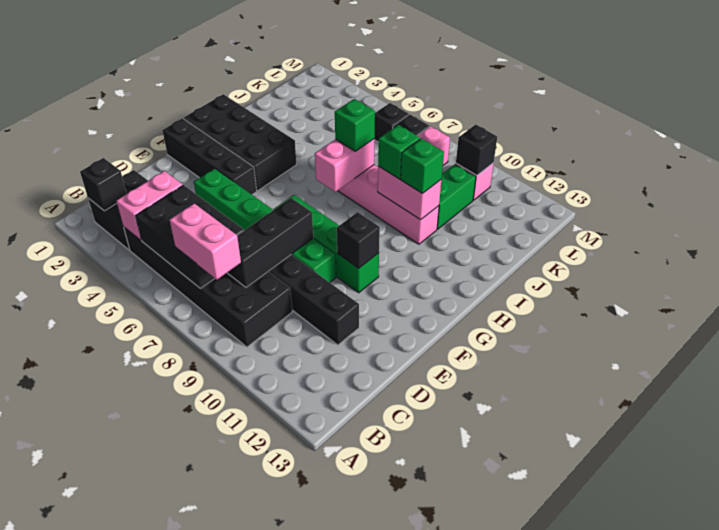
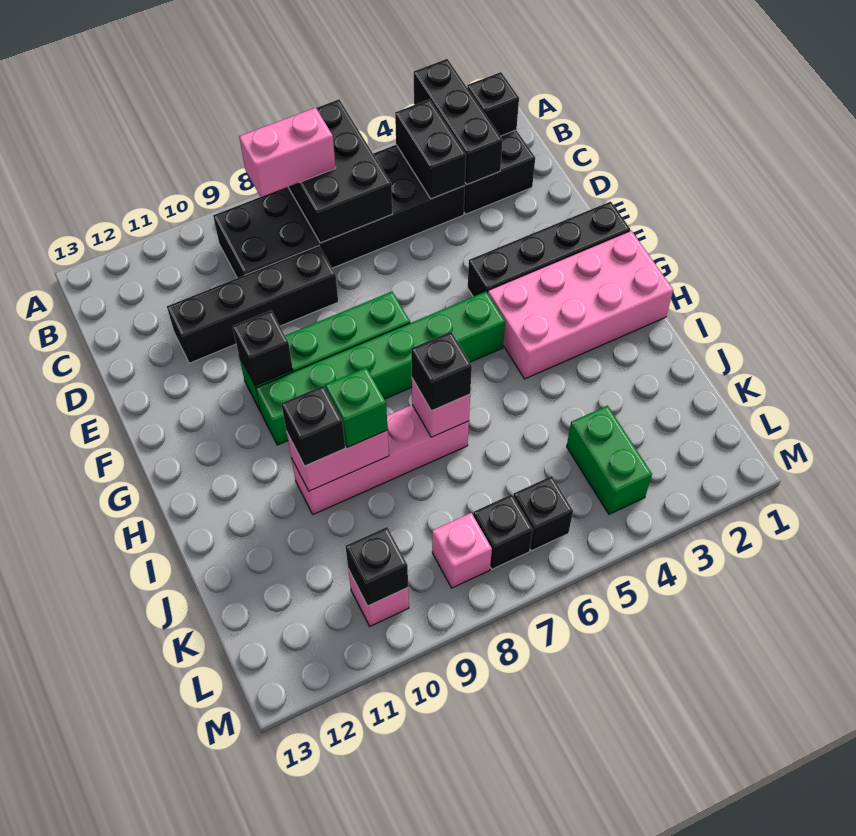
pink brick B4:C4 level 2 -> black brick B4:C4 level 2
black brick B5:C7 level 2 -> black brick A6:C7 level 2
black brick C8:E8 level 2 -> black brick A3:C3 level 2
green brick E4:E9 level 1 -> green brick G5:G10 level 1
black brick G1:H4 level 1 -> pink brick G1:H4 level 1
pink brick H7:I7 level 2 -> pink brick I7 level 2
green brick I7 level 3 -> black brick I7 level 3
green brick I10 level 3 -> black brick I10 level 3
green brick J10:K10 level 1 -> green brick K4:L4 level 1

